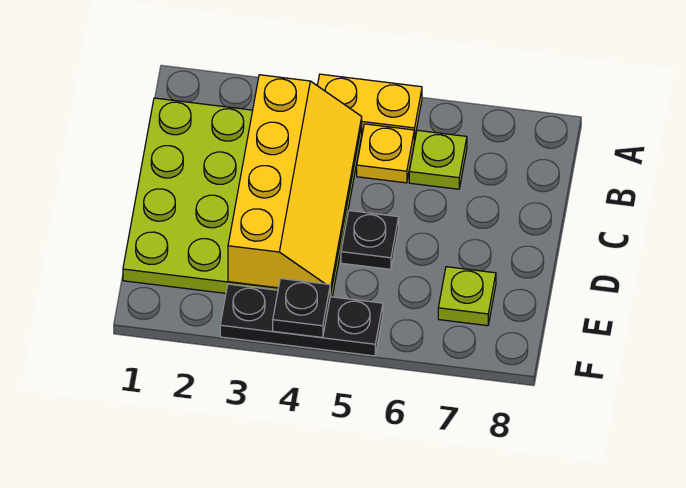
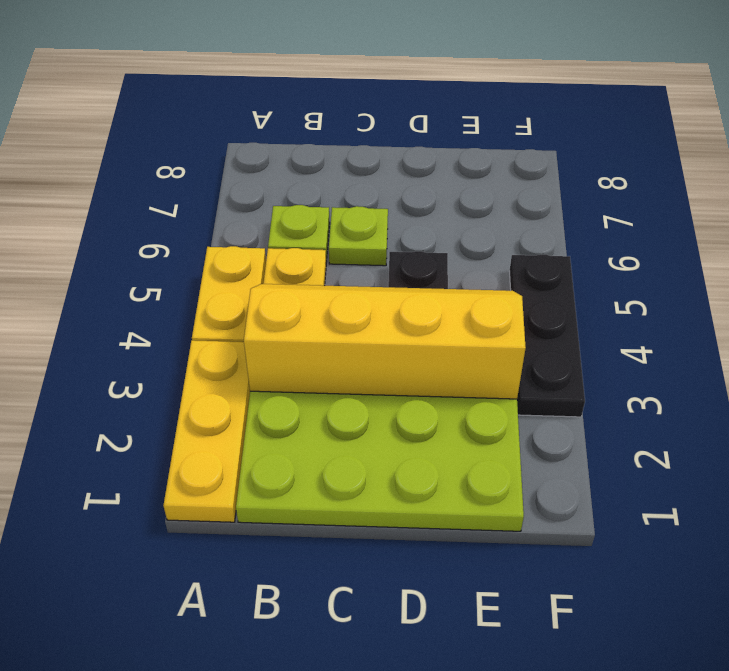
none -> yellow plate A1:A3 level 1
lime plate E7 level 1 -> lime plate C6 level 1
black plate F4 level 2 -> none

